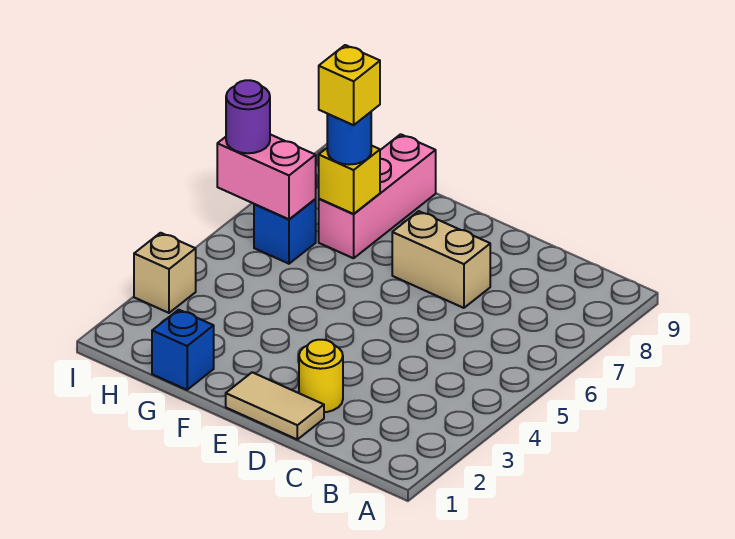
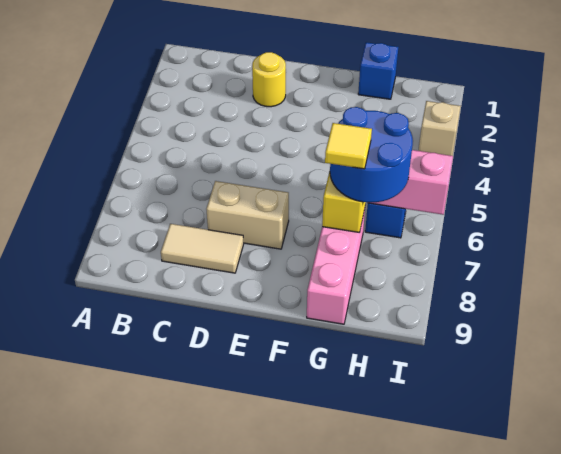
tan tile D1:E1 level 1 -> tan tile C8:D8 level 1
blue round brick G7 level 3 -> blue round brick G6:H7 level 3
yellow brick G7 level 4 -> yellow tile G7 level 4
purple round brick I6 level 3 -> none

